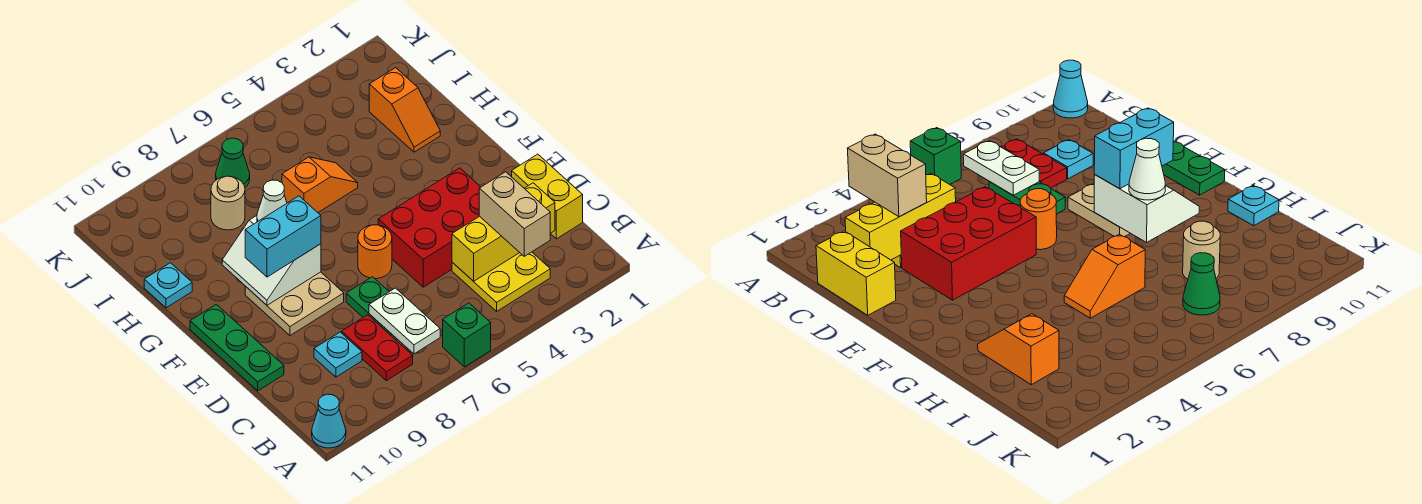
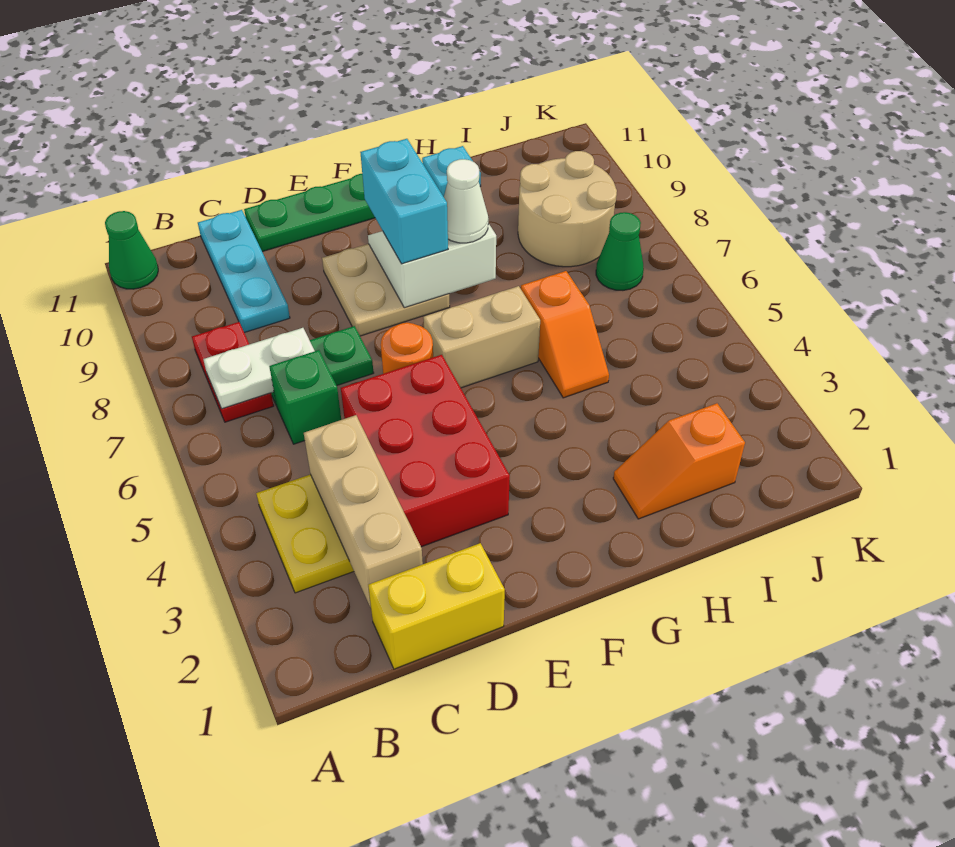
green brick A6 level 1 -> green brick C6 level 1
cyan cone A11 level 1 -> green cone A11 level 1
tan brick B3:C3 level 3 -> tan brick F6:G6 level 1
red plate B8:C8 level 1 -> red plate B7:B8 level 1
yellow brick C2:C4 level 2 -> tan brick C2:C4 level 2
cyan plate C9 level 1 -> cyan plate C9:C11 level 1
tan round brick I8 level 1 -> tan round brick I8:J9 level 1

